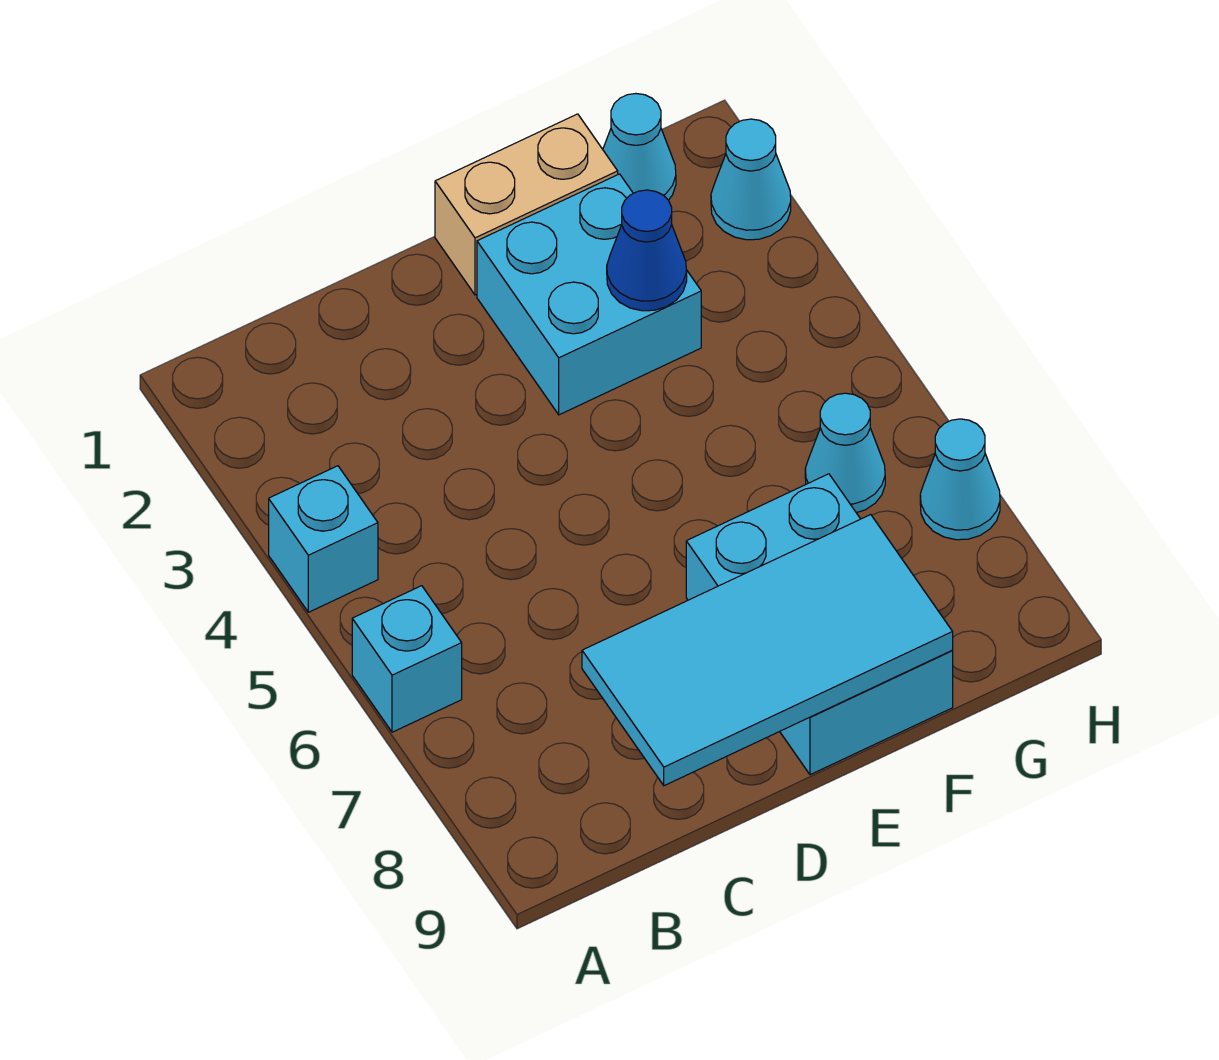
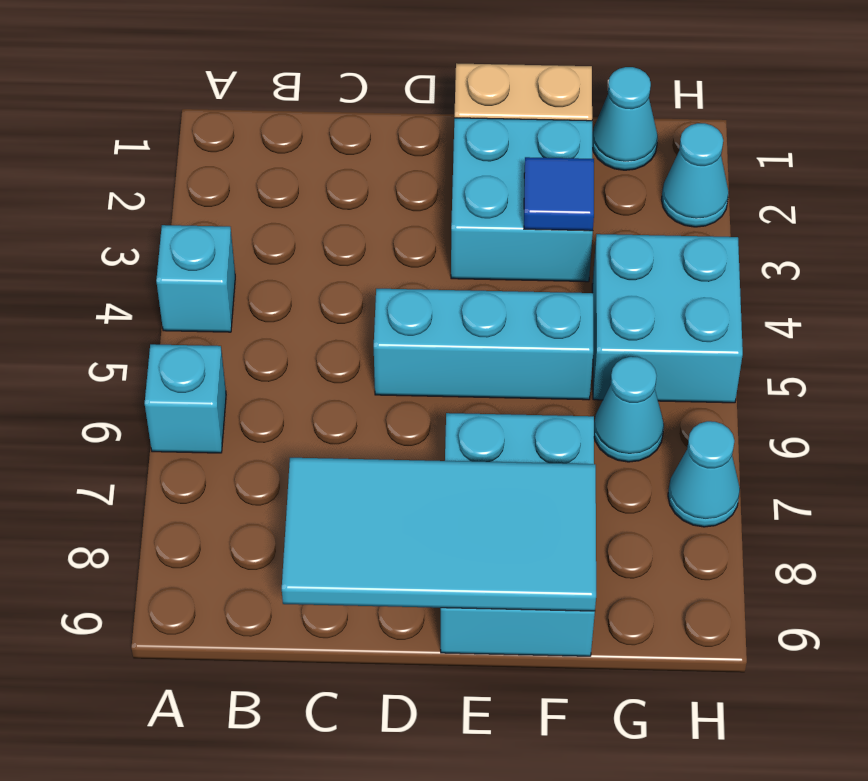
none -> cyan brick D5:F5 level 1
blue cone F3 level 2 -> blue tile F3 level 2
none -> cyan brick G4:H5 level 1

